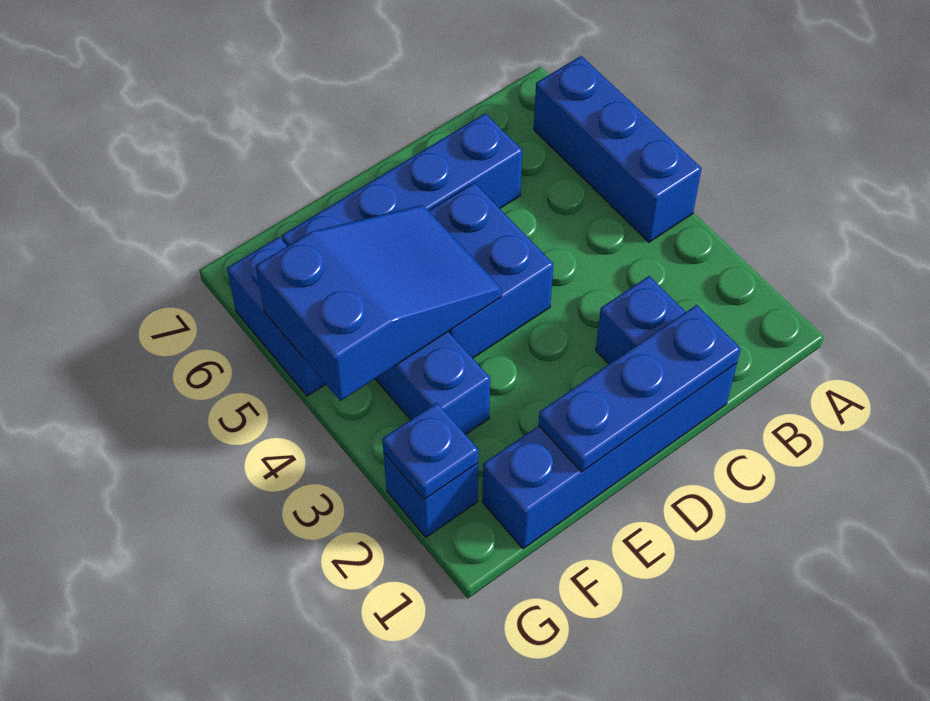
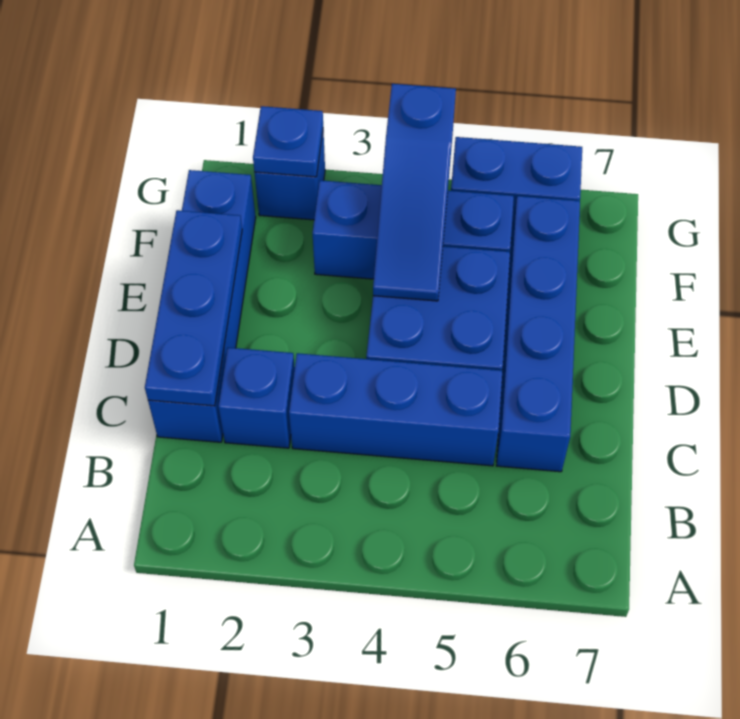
blue brick A4:A6 level 1 -> blue brick C3:C5 level 1
blue slope E4:G5 level 2 top G -> blue slope E4:G4 level 2 top G

